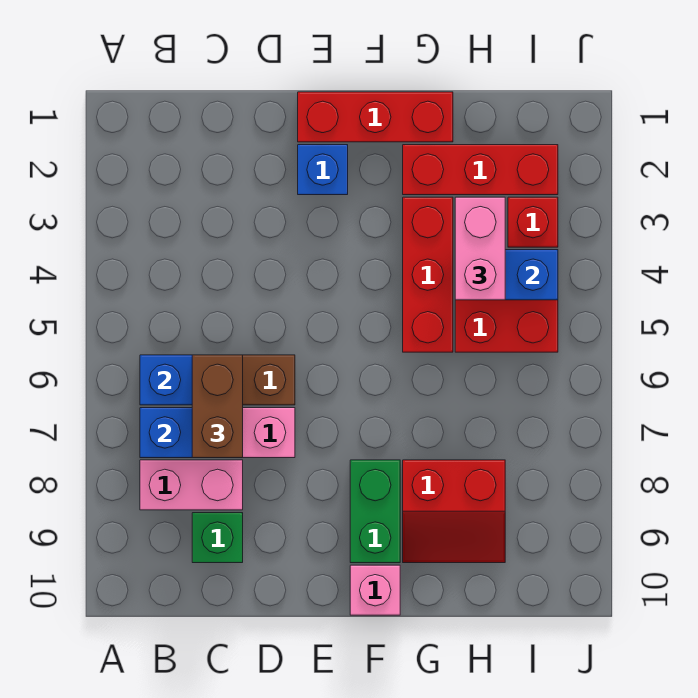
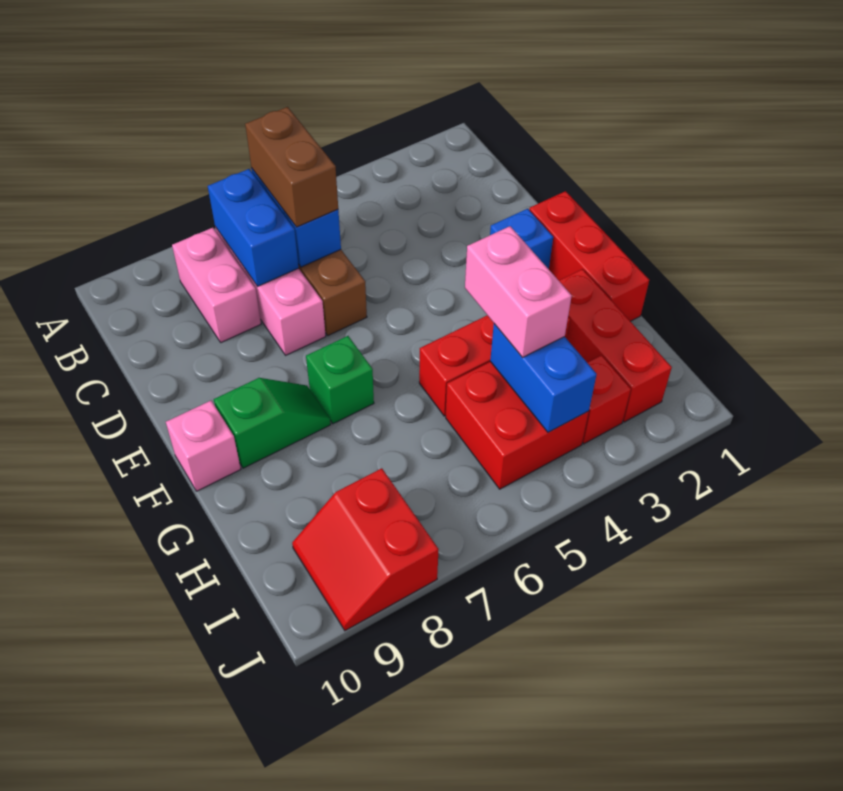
brown brick C6:C7 level 3 -> brown brick B6:C6 level 3
green brick C9 level 1 -> green brick F7 level 1
green brick F8:F9 level 1 -> green slope F8:F9 level 1 top 9
red slope G8:H9 level 1 top 8 -> red slope I8:J9 level 1 top 8
pink brick H3:H4 level 3 -> pink brick G4:H4 level 3

